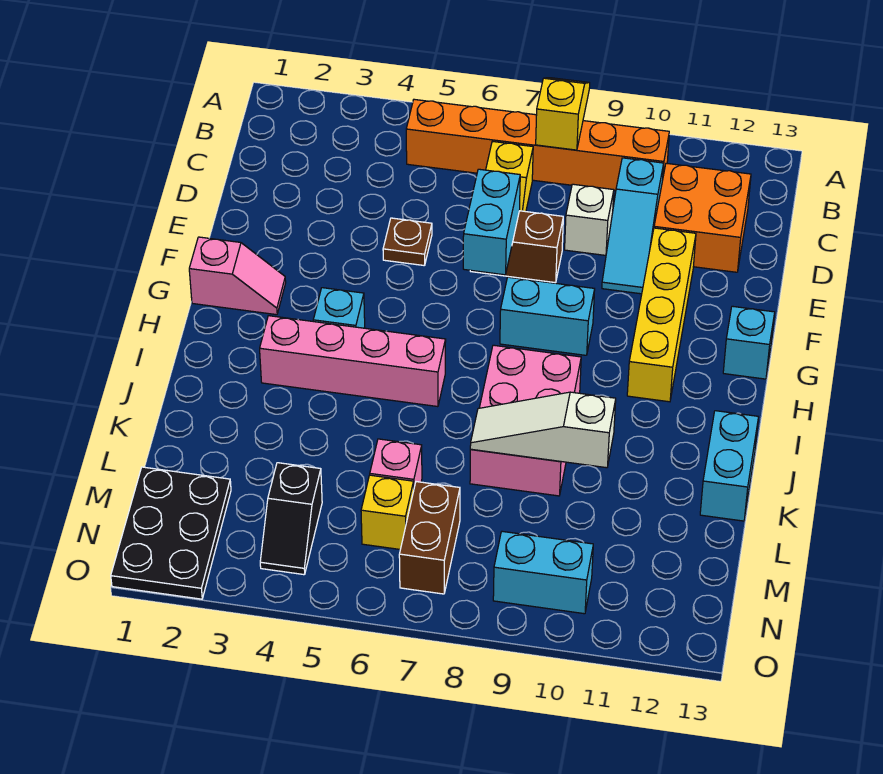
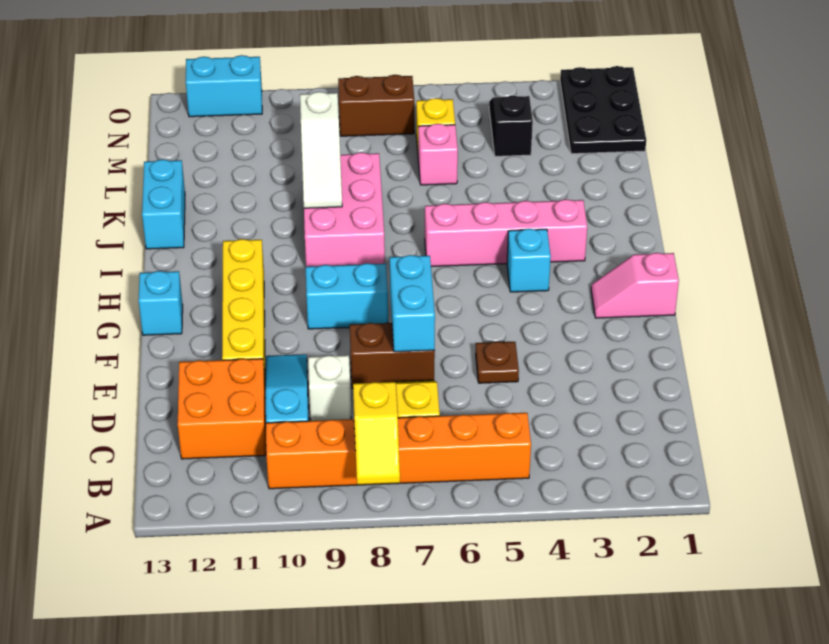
white slope K8:K10 level 2 top 10 -> white slope J9:L9 level 2 top L
brown brick M7:N7 level 1 -> brown brick N7:N8 level 1
cyan brick N9:N10 level 1 -> cyan brick O11:O12 level 1

